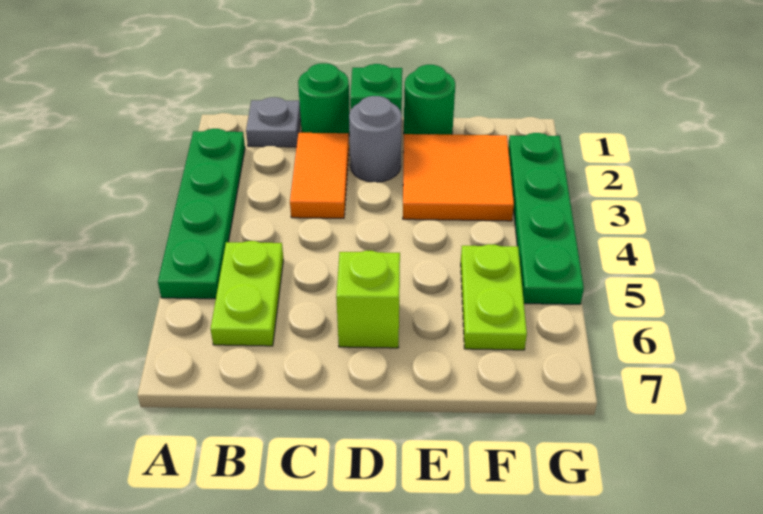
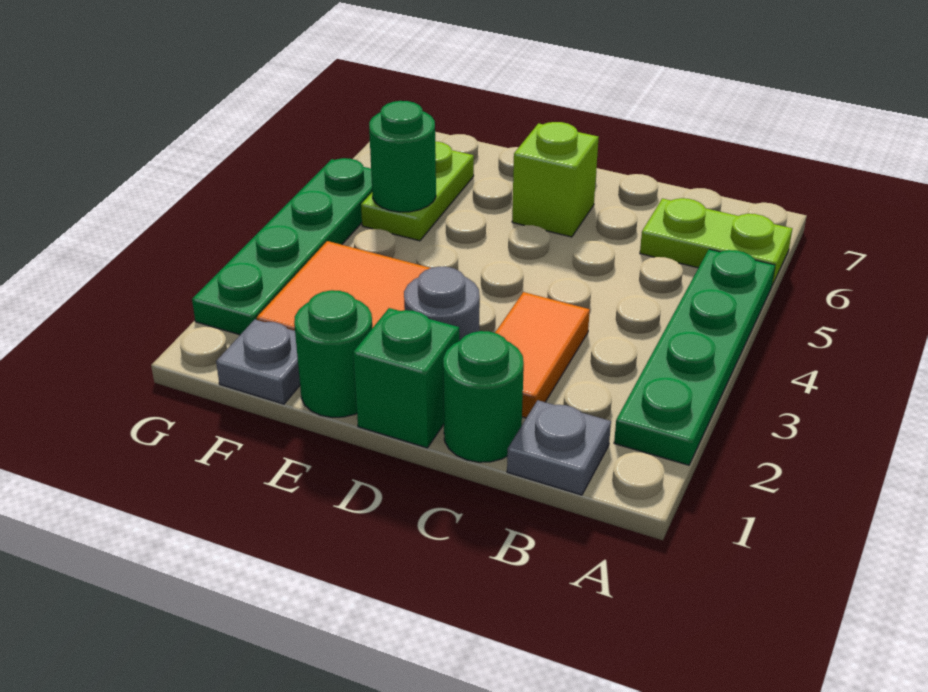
lime plate B5:B6 level 1 -> lime plate A6:B6 level 1
none -> grey plate F1 level 1
none -> green round brick F5 level 2

